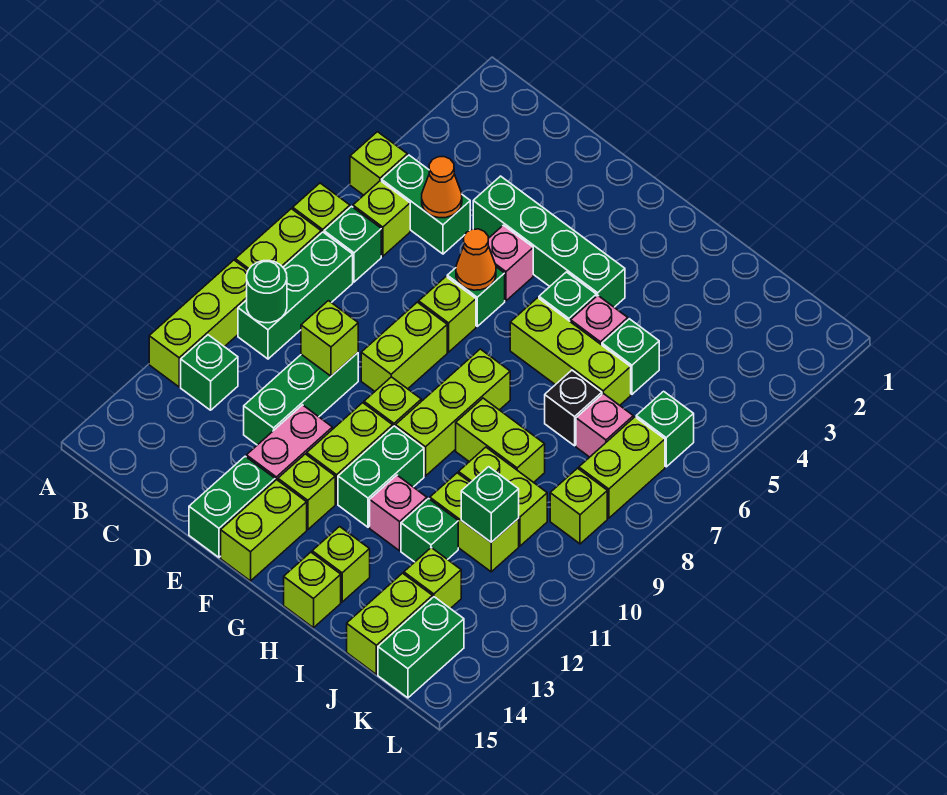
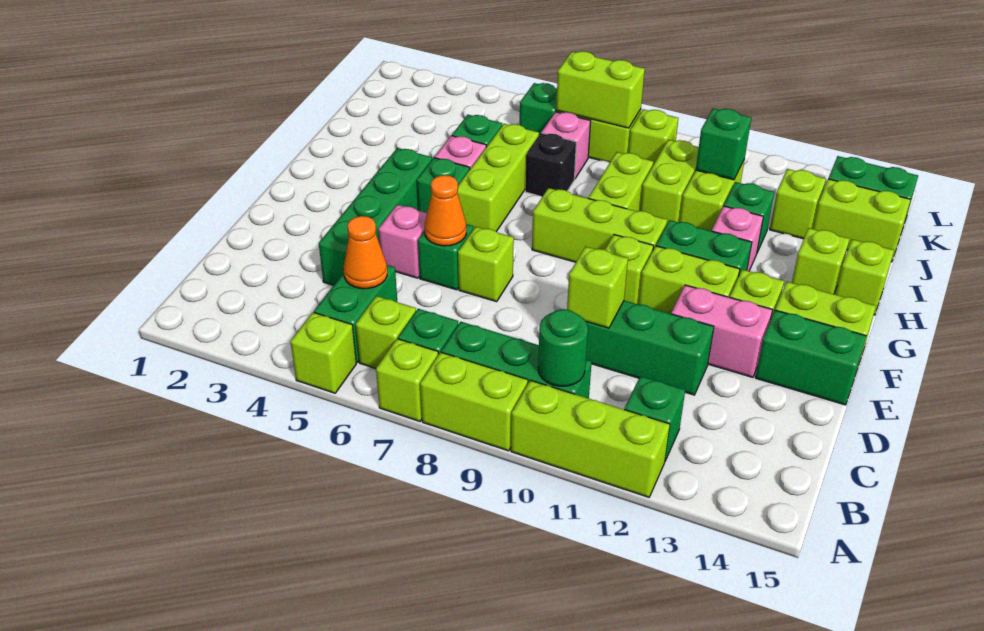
lime brick E8:E9 level 1 -> lime brick K7:K8 level 2

